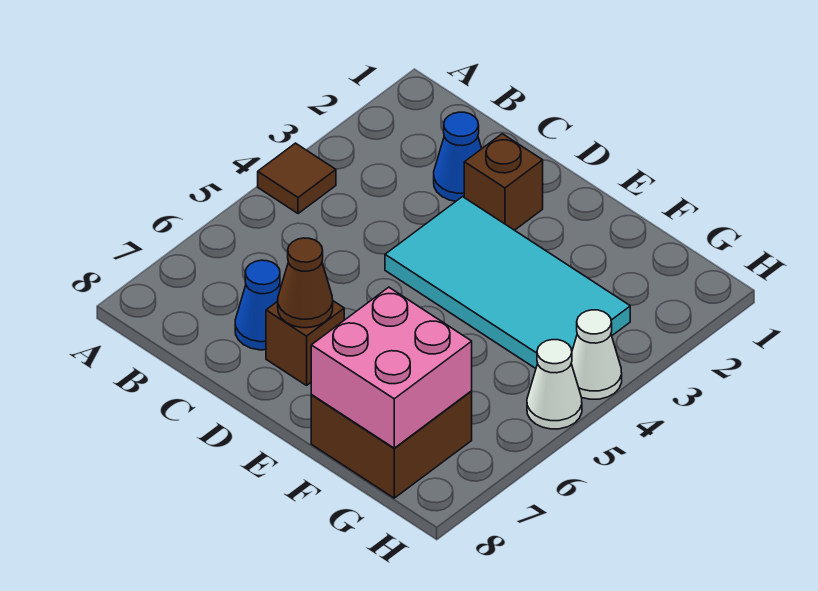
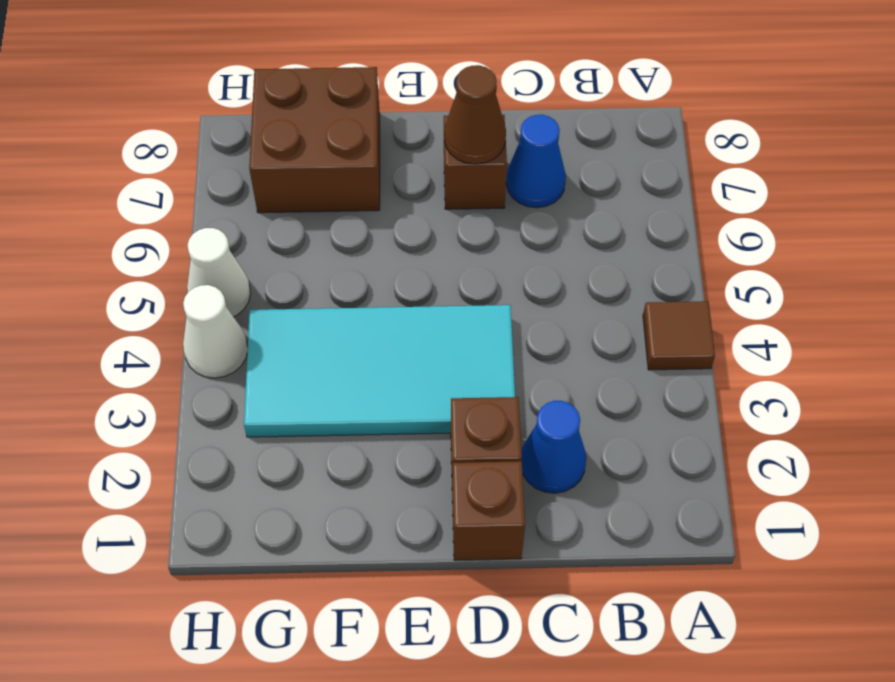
none -> brown brick D1 level 1
pink brick F7:G8 level 2 -> none

